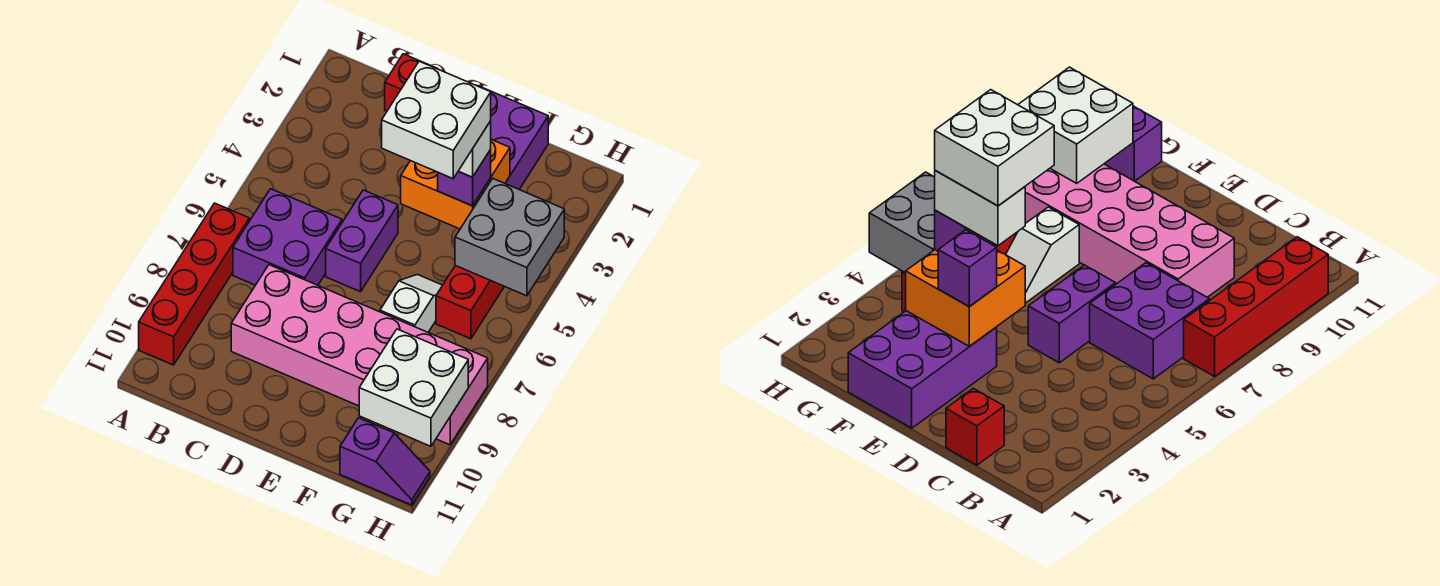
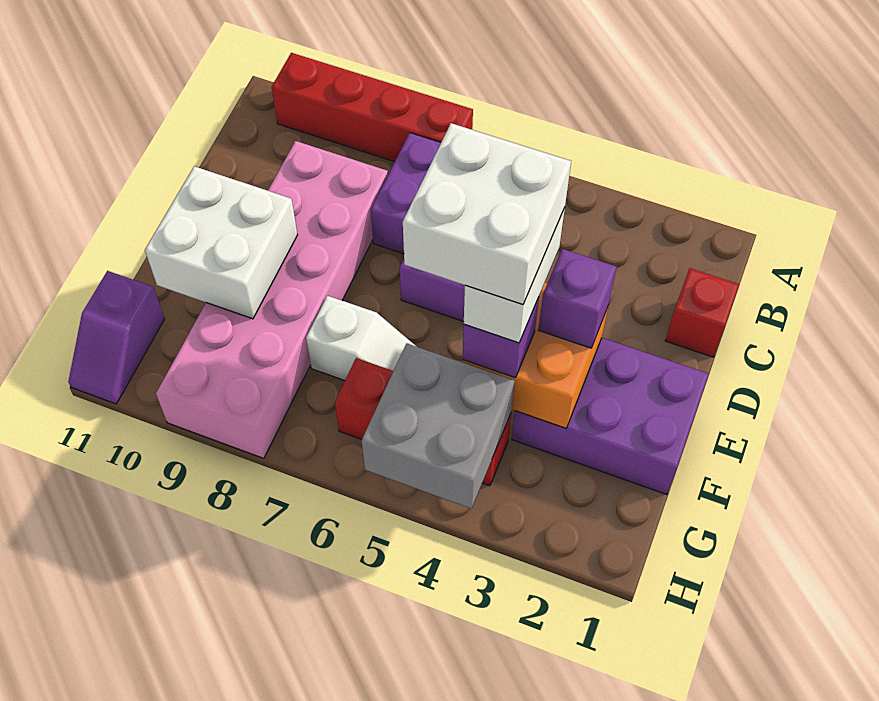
white brick G9:H10 level 2 -> white brick E9:F10 level 2

